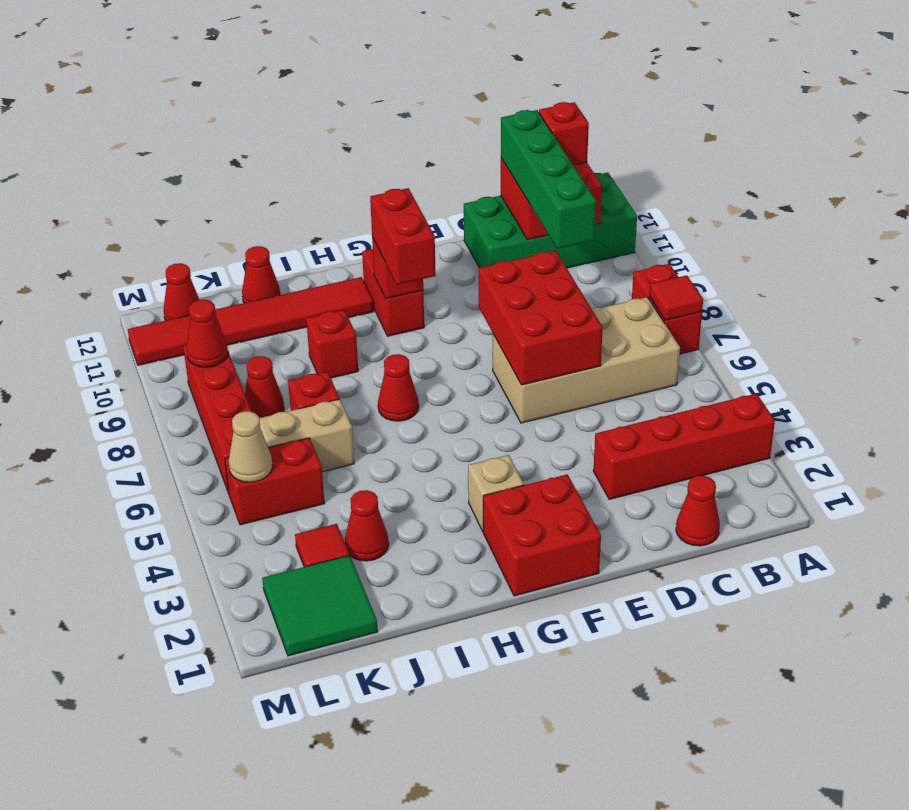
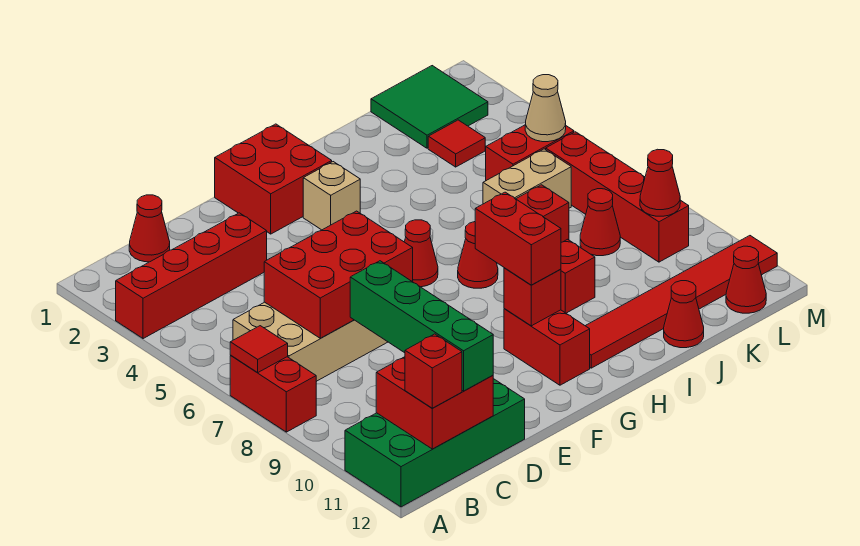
red brick D6:E8 level 2 -> red brick C6:E7 level 2
red cone J3 level 1 -> red cone G6 level 1

